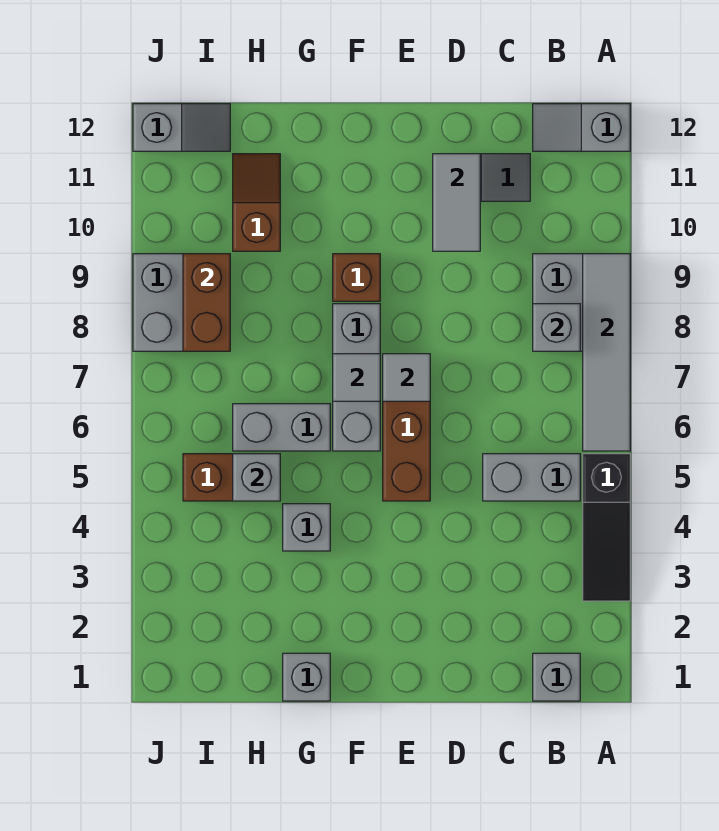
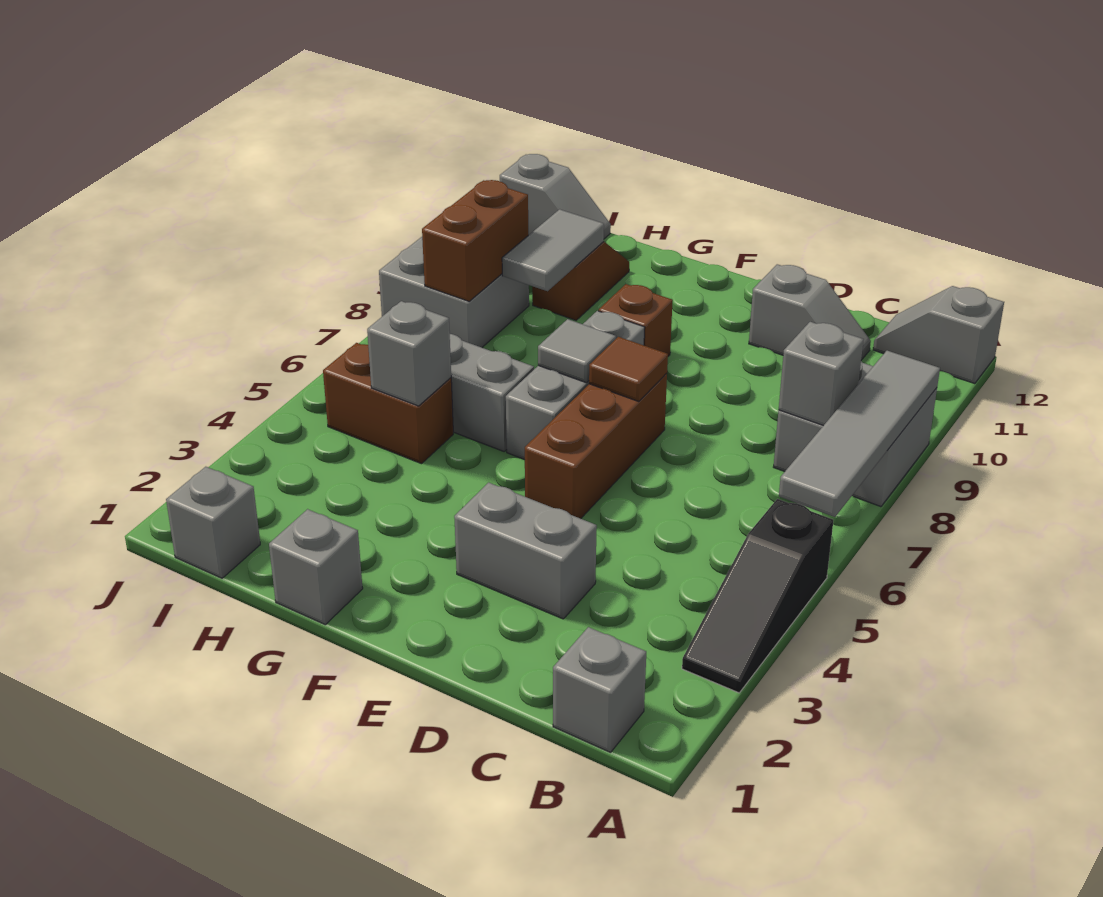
grey brick B5:C5 level 1 -> grey brick D3:E3 level 1
grey tile D10:D11 level 2 -> grey tile H9:H10 level 2
grey tile E7 level 2 -> brown tile E7 level 2
grey brick G4 level 1 -> grey brick I1 level 1

